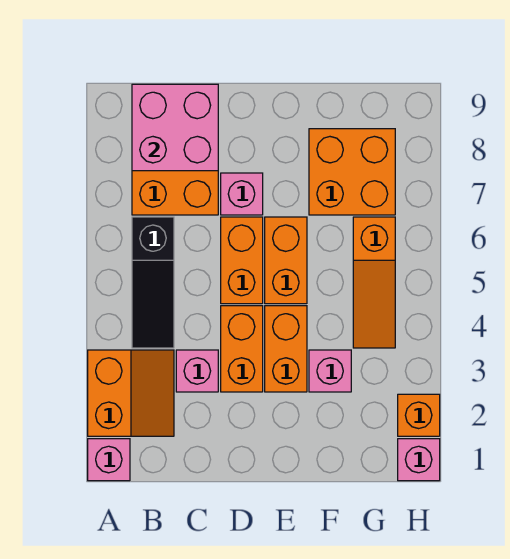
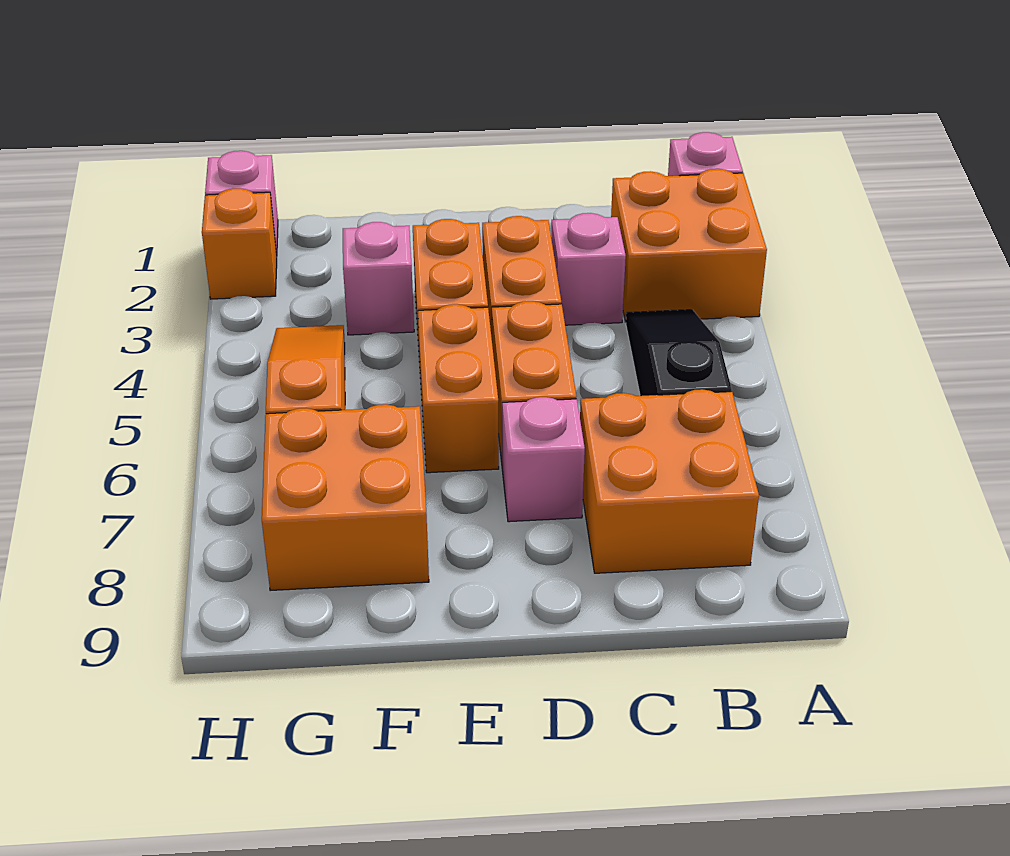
orange slope A2:B3 level 1 top A -> orange brick A2:B3 level 1
pink brick B8:C9 level 2 -> none

